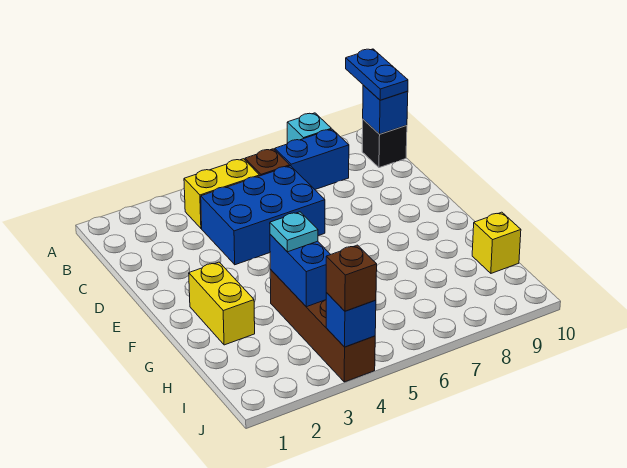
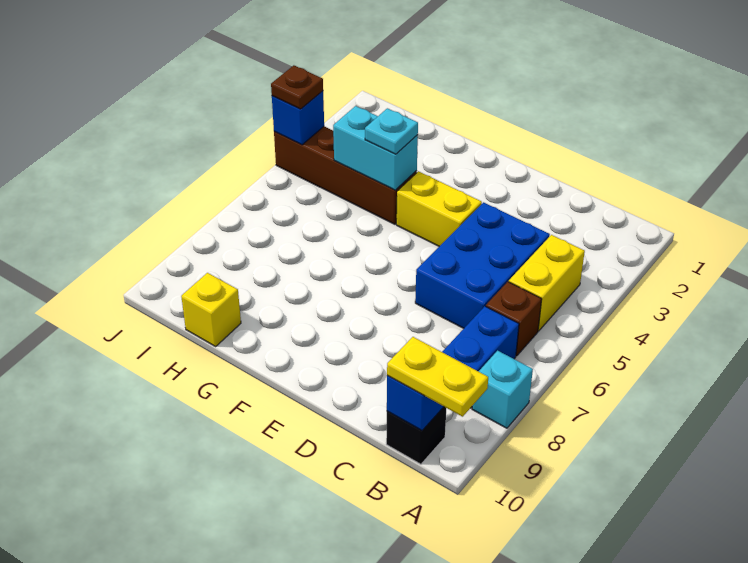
blue plate A10:B10 level 3 -> yellow plate A10:B10 level 3
yellow brick F2:G2 level 1 -> yellow brick E4:F4 level 1
blue brick G4:H4 level 2 -> cyan brick G4:H4 level 2
brown brick J4 level 3 -> brown plate J4 level 3

